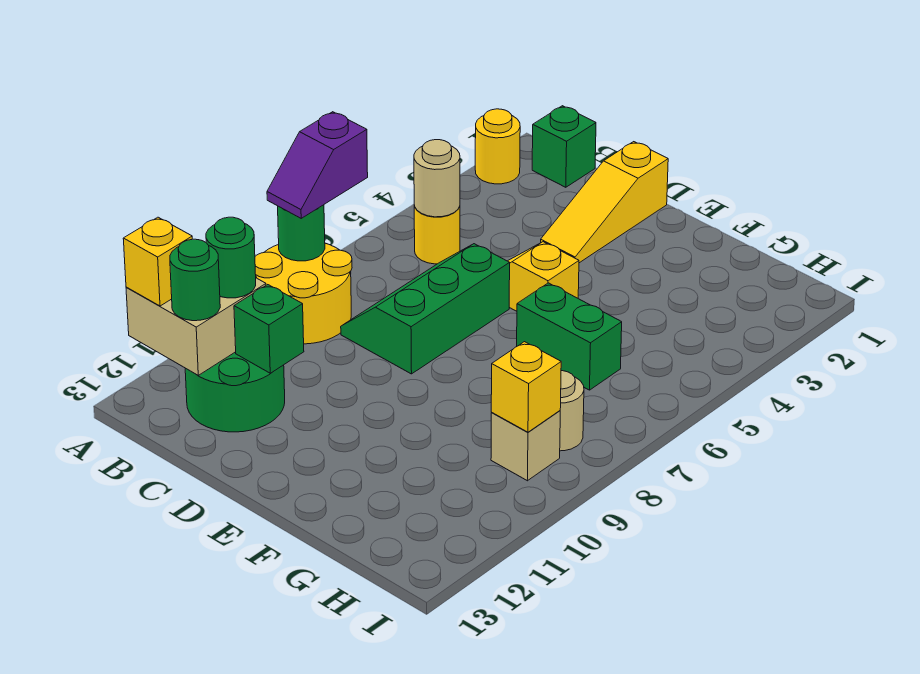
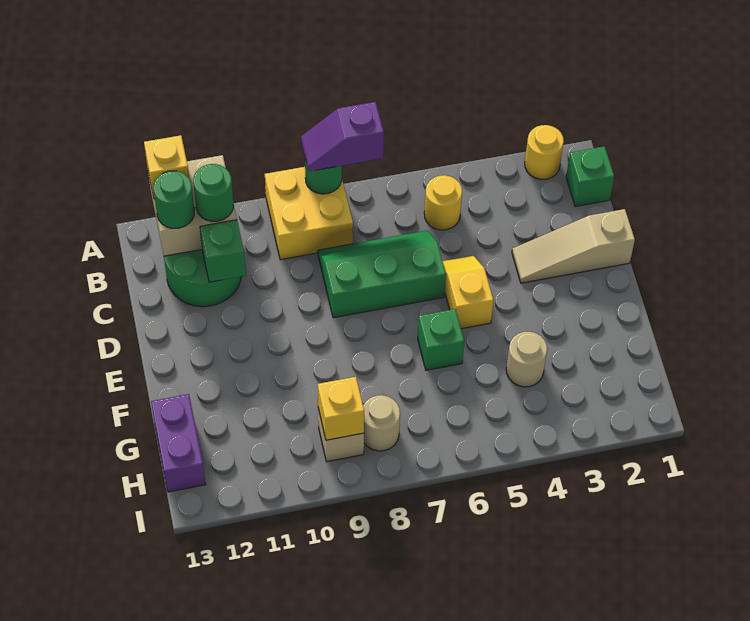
yellow round brick A8:B9 level 1 -> yellow brick A8:B9 level 1
tan round brick B5 level 2 -> tan round brick G4 level 1
yellow slope D1:D3 level 1 top 1 -> tan slope D1:D3 level 1 top 1
green brick F6:G6 level 1 -> green brick F6 level 1
none -> purple brick G13:H13 level 1

